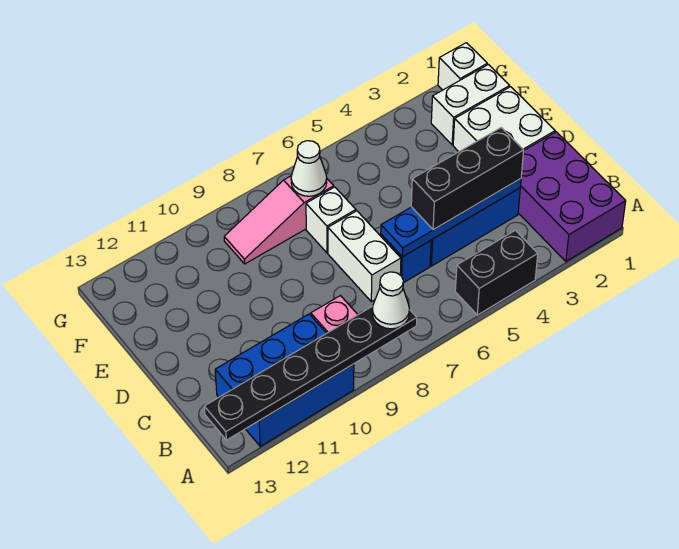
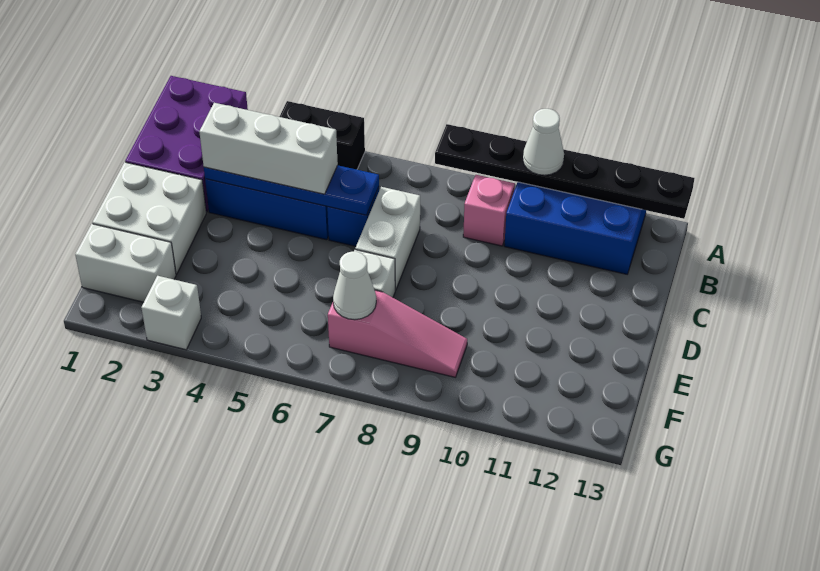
white cone A8 level 3 -> white cone A10 level 3
black brick C3:C5 level 3 -> white brick C3:C5 level 3
white brick G1 level 1 -> white brick G3 level 1

